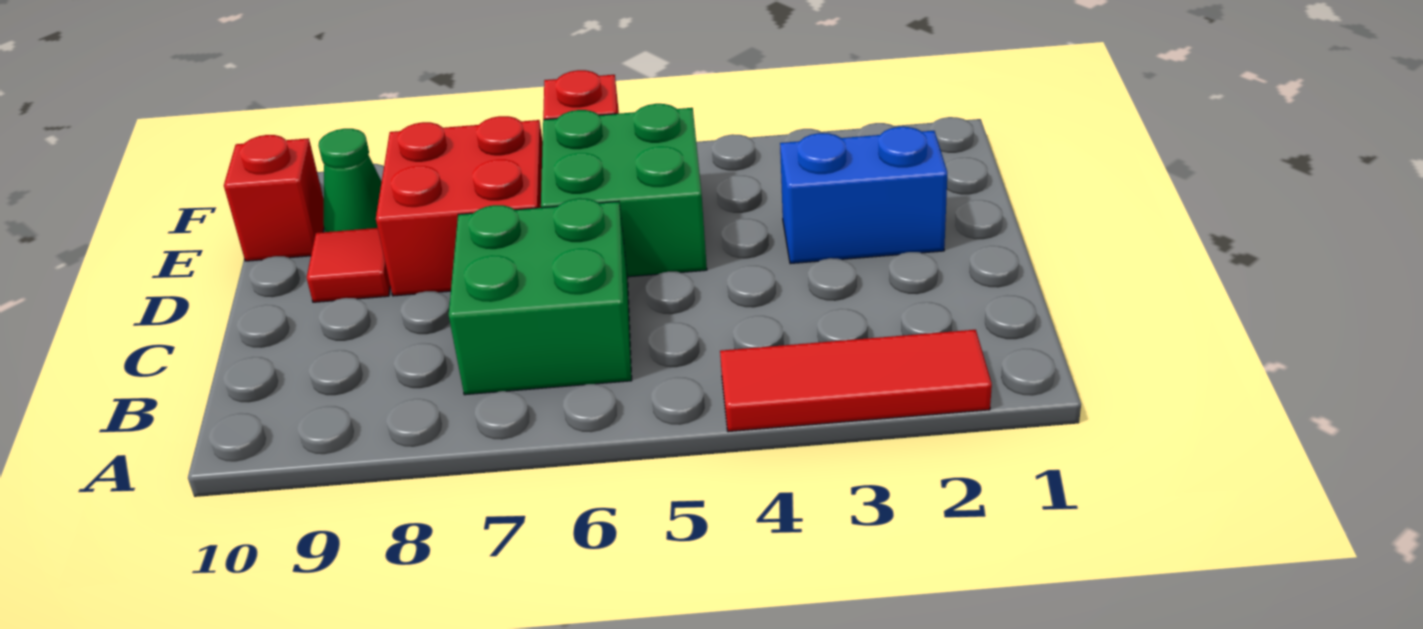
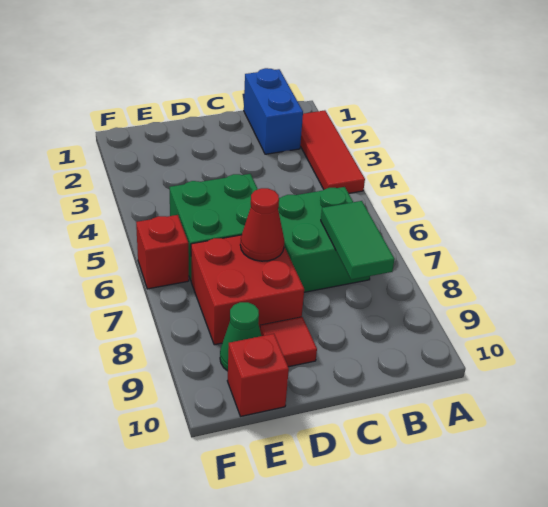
none -> green tile B7:B8 level 2
blue brick D2:D3 level 1 -> blue brick B1:B2 level 1
none -> red cone D7 level 2

